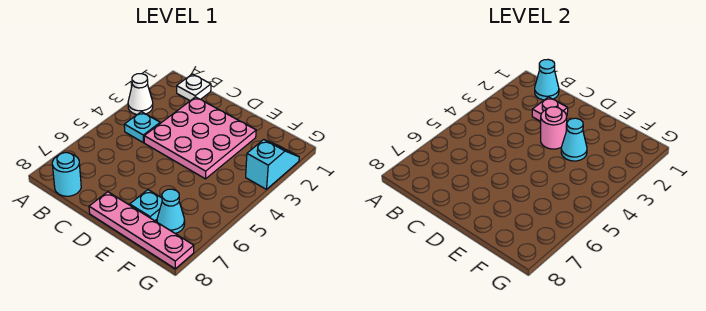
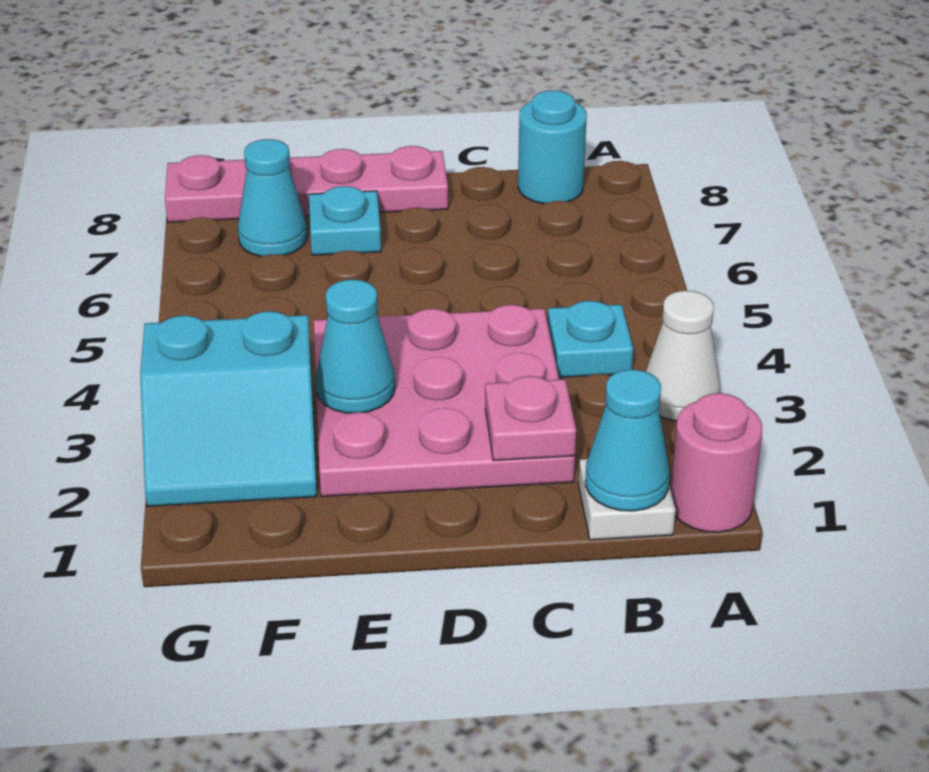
pink round brick D3 level 2 -> pink round brick A1 level 1
cyan slope G2:G3 level 1 top 3 -> cyan slope F2:G3 level 1 top 3

